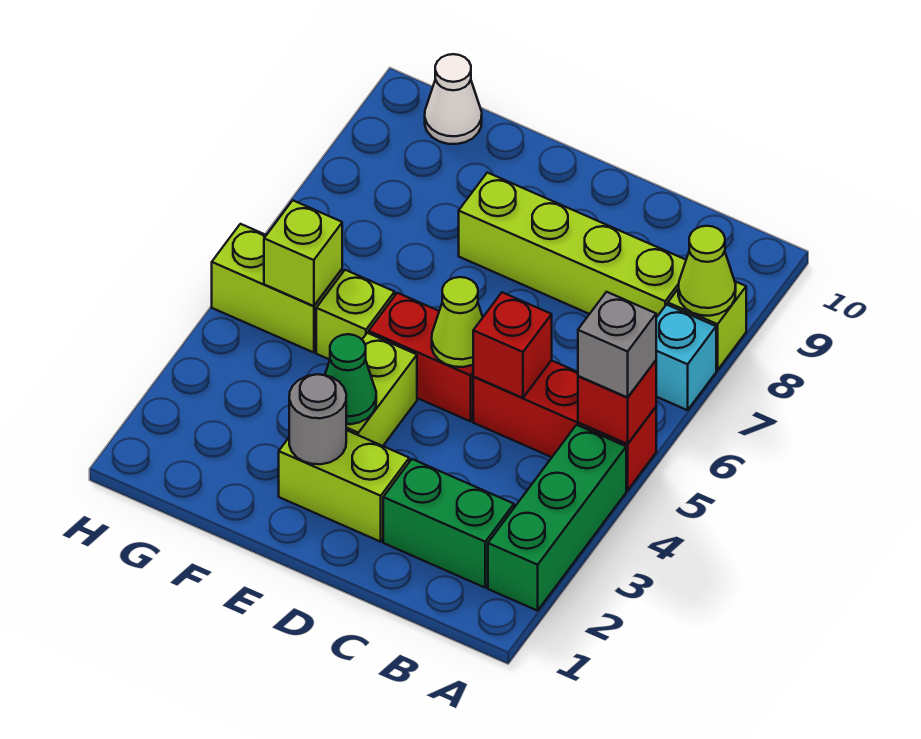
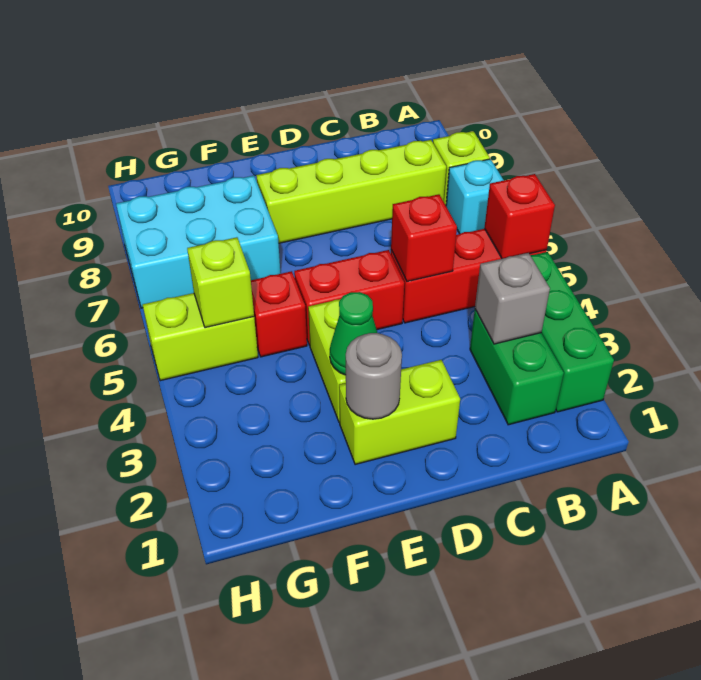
grey brick A5 level 3 -> grey brick B3 level 2
lime cone A8 level 2 -> none
green brick B2:C2 level 1 -> green brick B2:B3 level 1
lime cone D5 level 2 -> none
lime brick F5 level 1 -> red brick F5 level 1
none -> cyan brick F7:H8 level 1
white cone G10 level 1 -> none

